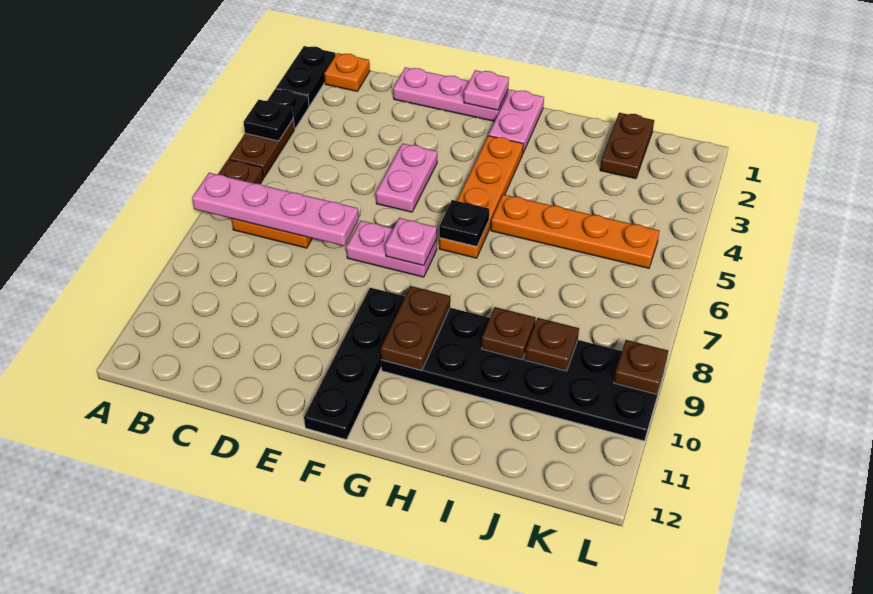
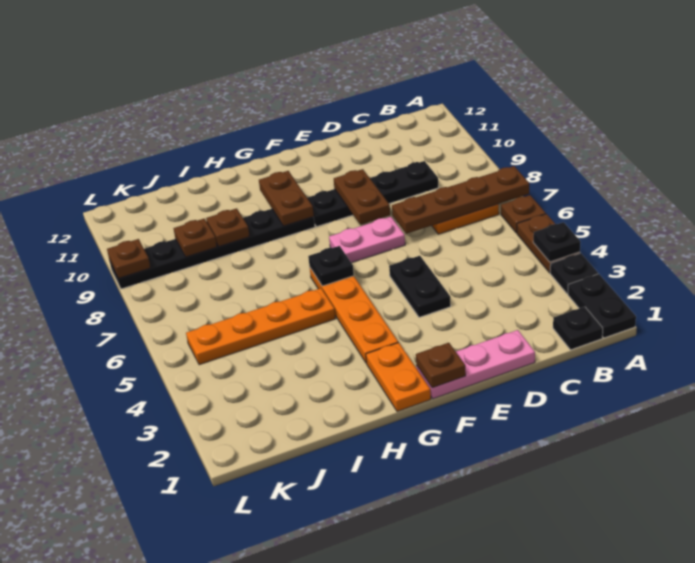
pink plate A7:D7 level 2 -> brown plate A7:D7 level 2
orange plate B1 level 1 -> black plate B1 level 1
pink plate E4:E5 level 1 -> black plate E4:E5 level 1
pink plate F1 level 2 -> brown plate F1 level 2
pink plate F7 level 2 -> none
black plate F9:F12 level 1 -> black plate C9:F9 level 1
pink plate G1:G2 level 1 -> orange plate G1:G2 level 1
black plate G9:L10 level 1 -> black plate G9:L9 level 1
brown plate J1:J2 level 1 -> brown plate E8:E9 level 2

